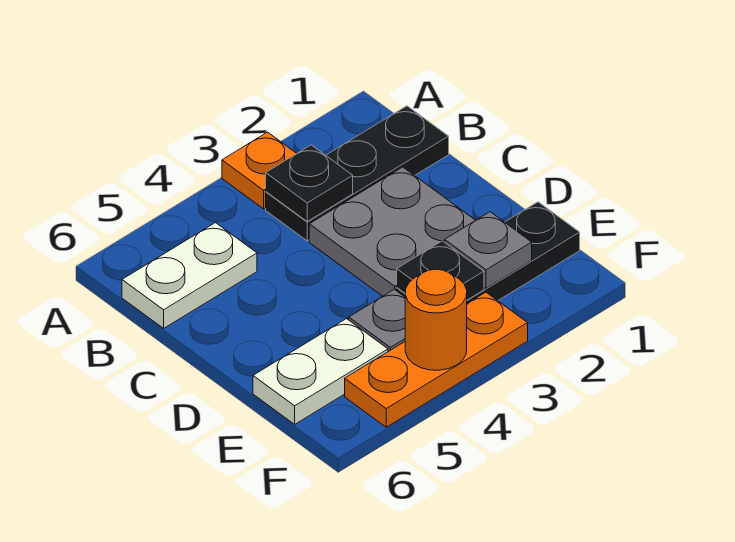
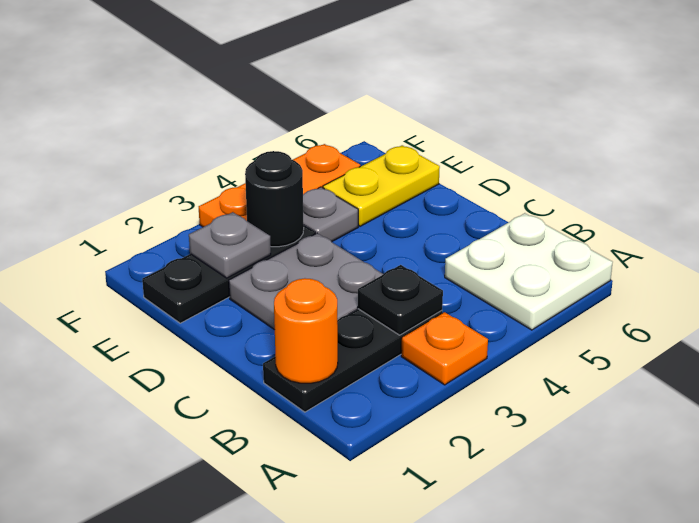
white plate B5:B6 level 1 -> white plate A5:B6 level 1
black plate E3 level 2 -> black round brick E3 level 2
white plate E5:E6 level 1 -> yellow plate E5:E6 level 1
orange round brick F4 level 2 -> orange round brick B1 level 2

